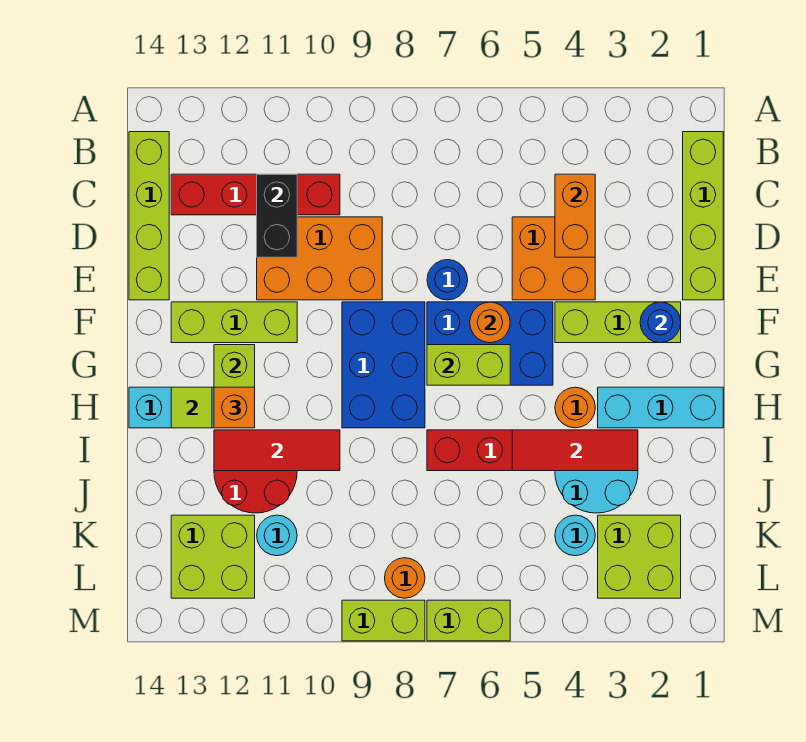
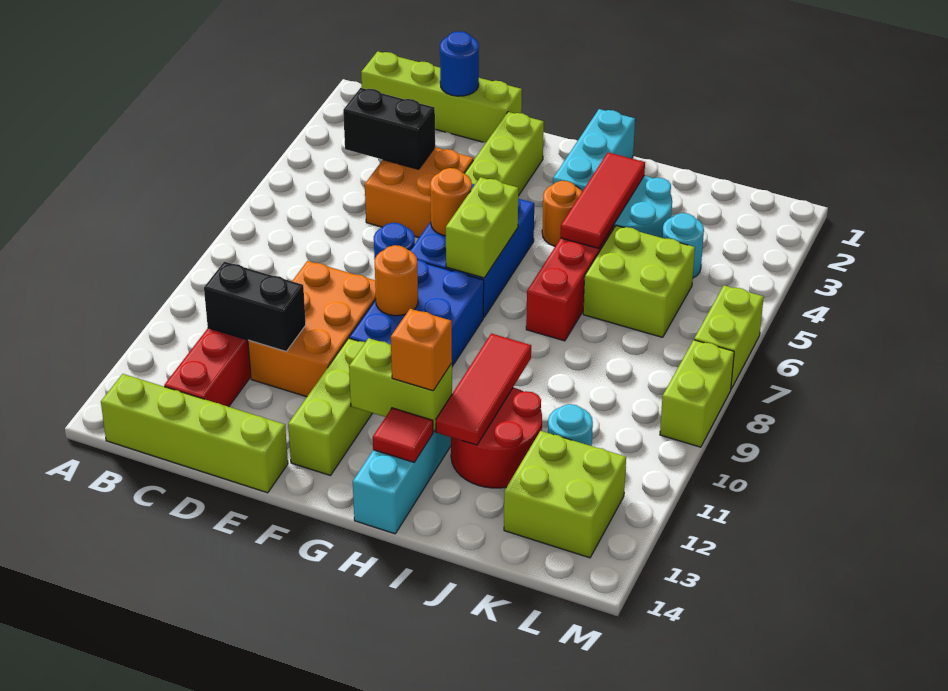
orange brick C4:D4 level 2 -> black brick C4:D4 level 2
blue round brick F2 level 2 -> blue round brick D1 level 2
blue brick F8:H9 level 1 -> blue brick F8:G10 level 1
lime tile H13 level 2 -> red tile H13 level 2
lime brick K2:L3 level 1 -> lime brick J5:K6 level 1
orange round brick L8 level 1 -> orange round brick F9 level 2

